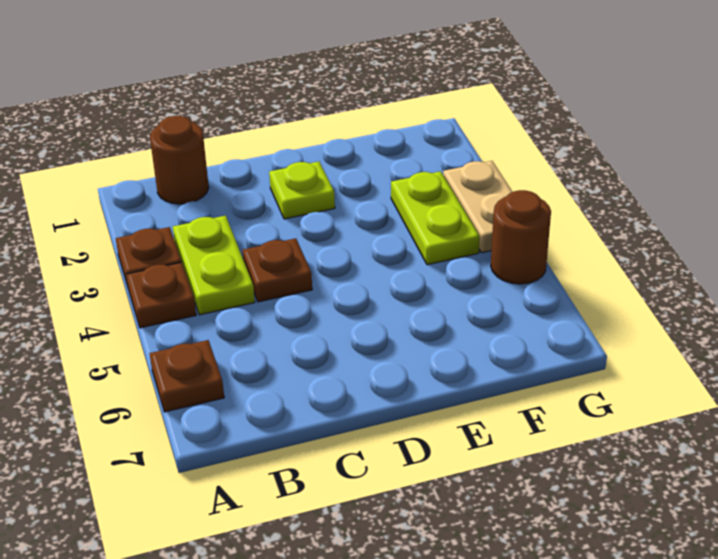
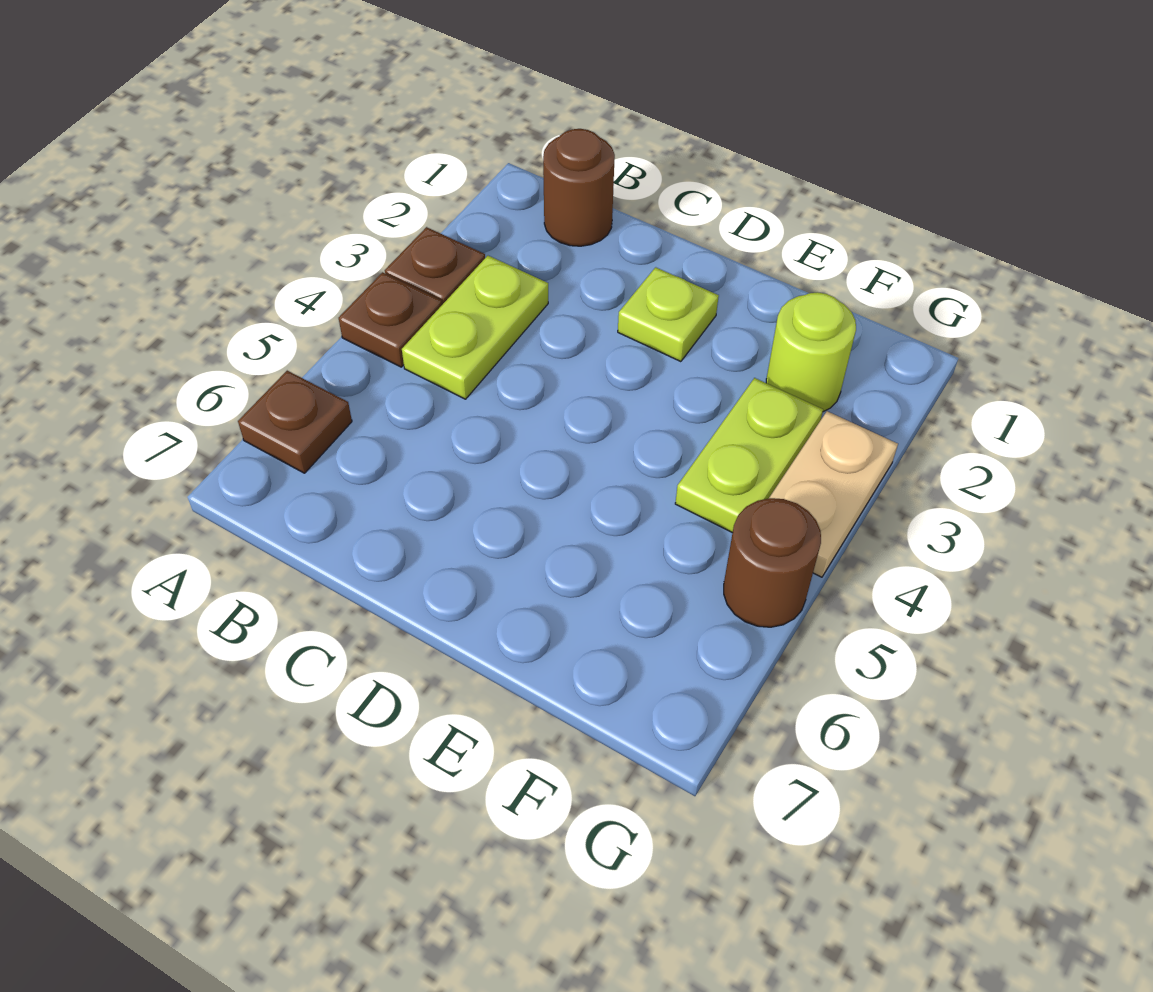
brown plate C4 level 1 -> none
none -> lime round brick F2 level 1

